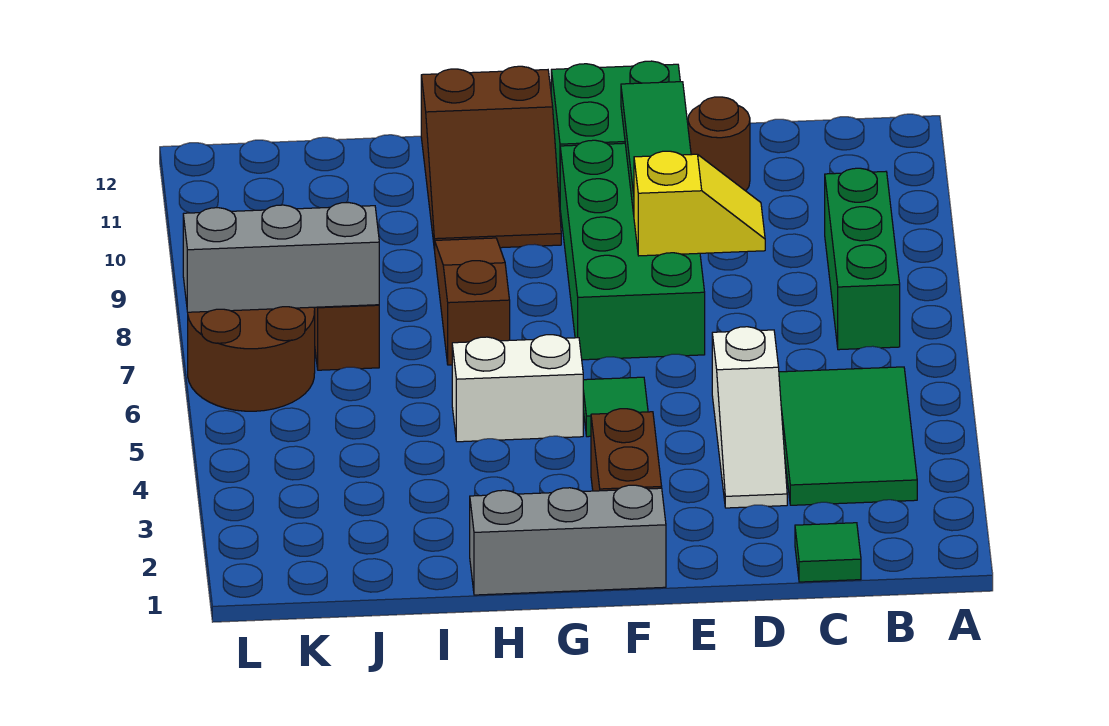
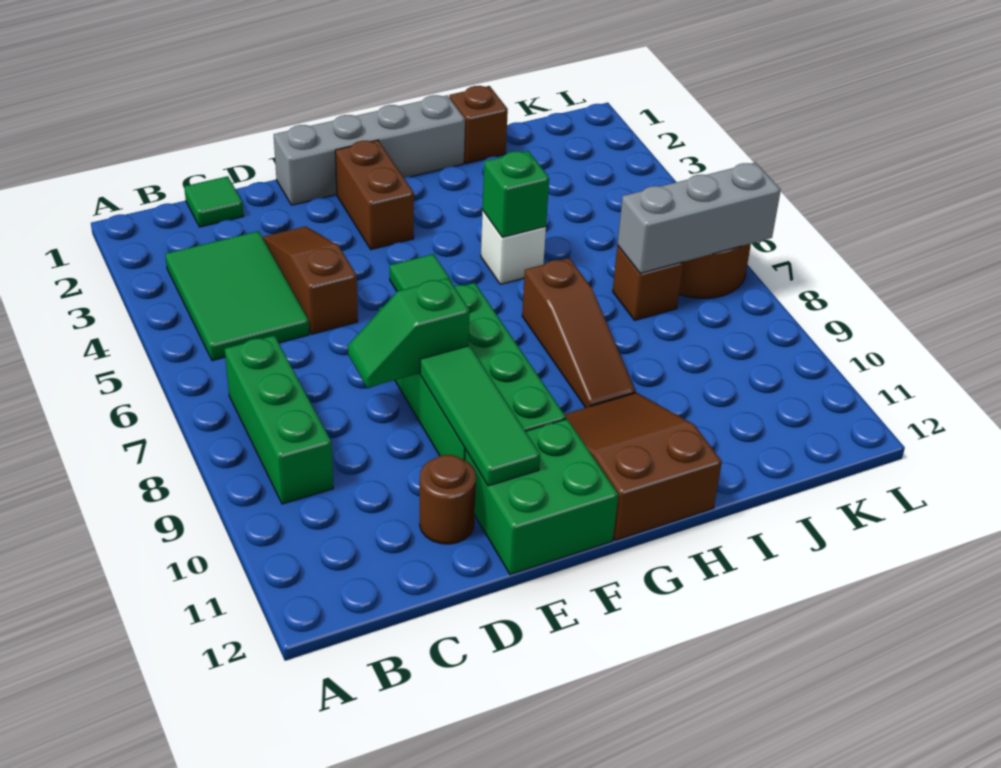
white slope D3:D5 level 1 top 5 -> brown slope D3:D5 level 1 top 5
yellow slope D8:E8 level 2 top E -> green slope D8:E8 level 2 top E
grey brick F1:H1 level 1 -> grey brick E1:H1 level 1
white brick G5:H5 level 1 -> white brick H5 level 1
none -> green brick H5 level 2
none -> brown brick I1 level 1

